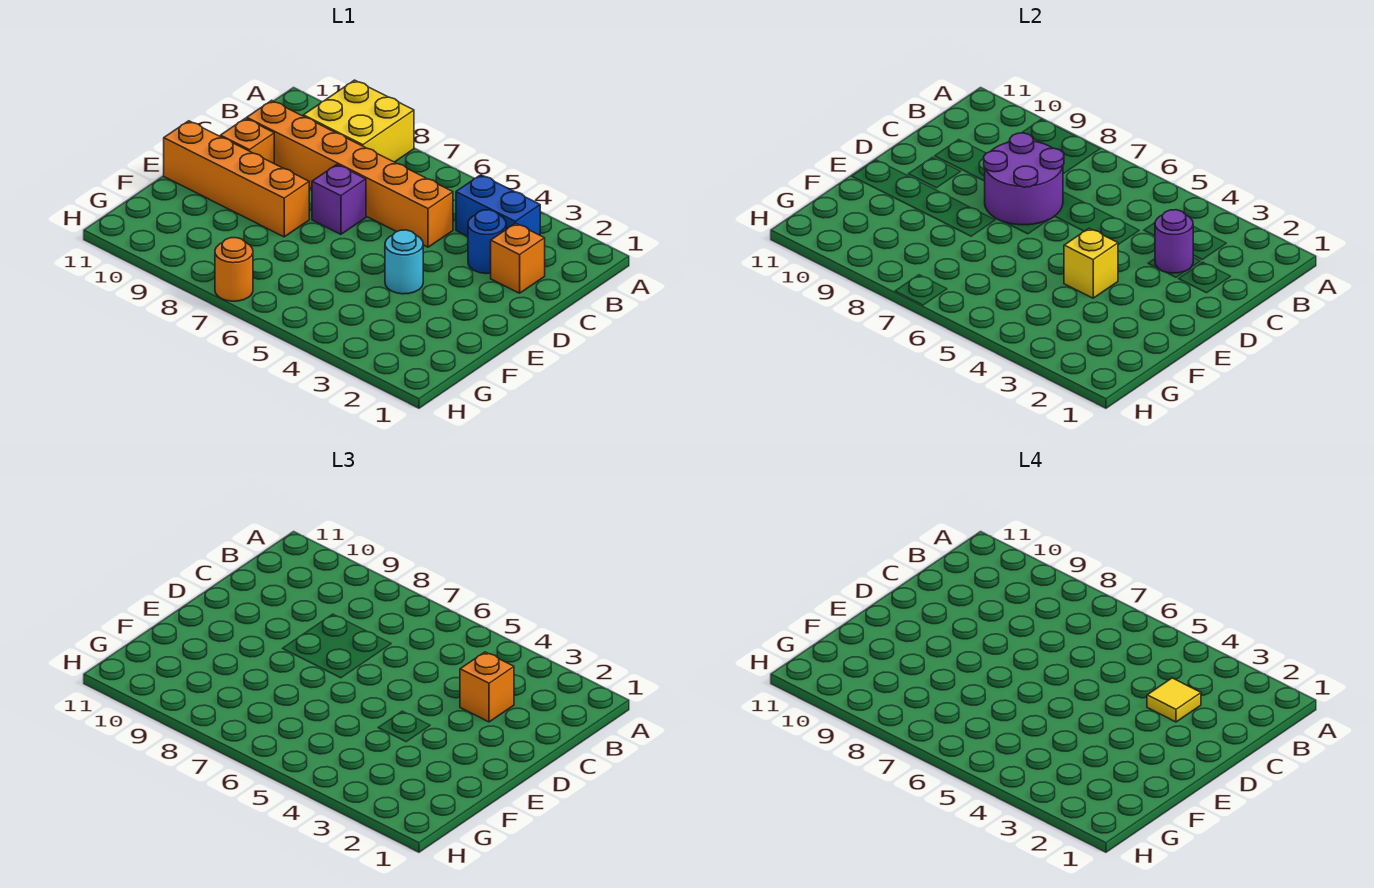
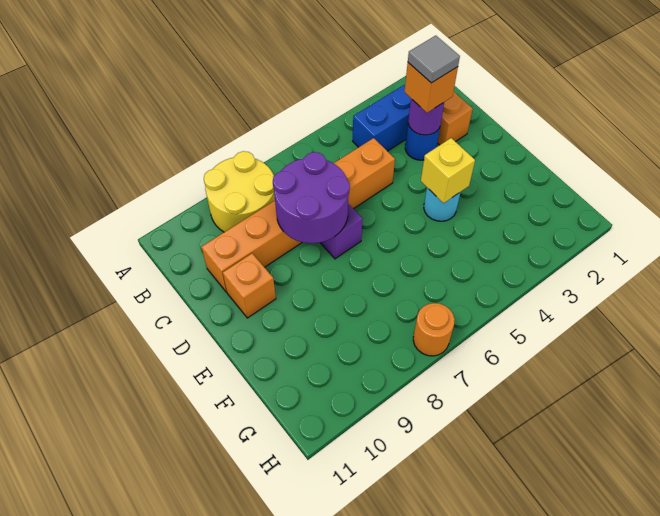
yellow brick A8:B9 level 1 -> yellow round brick A8:B9 level 1
yellow tile C3 level 4 -> grey tile C3 level 4
orange brick E8:E11 level 1 -> none

